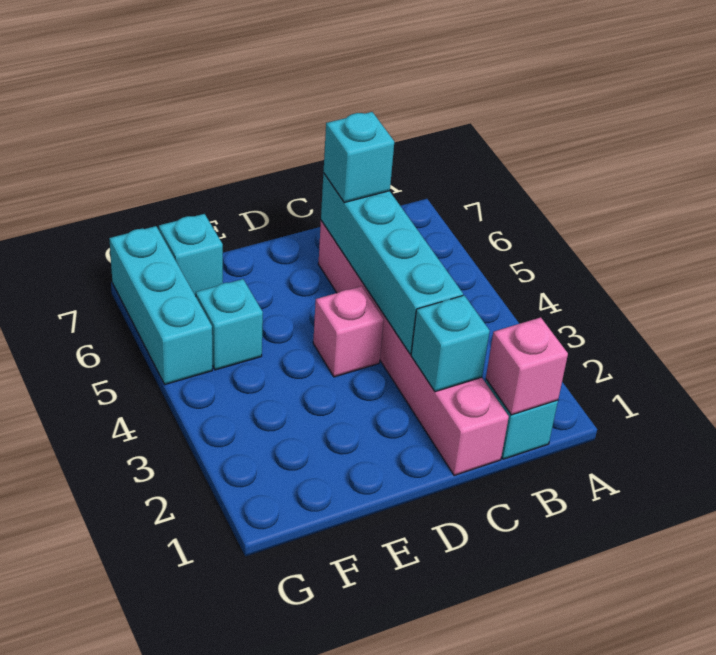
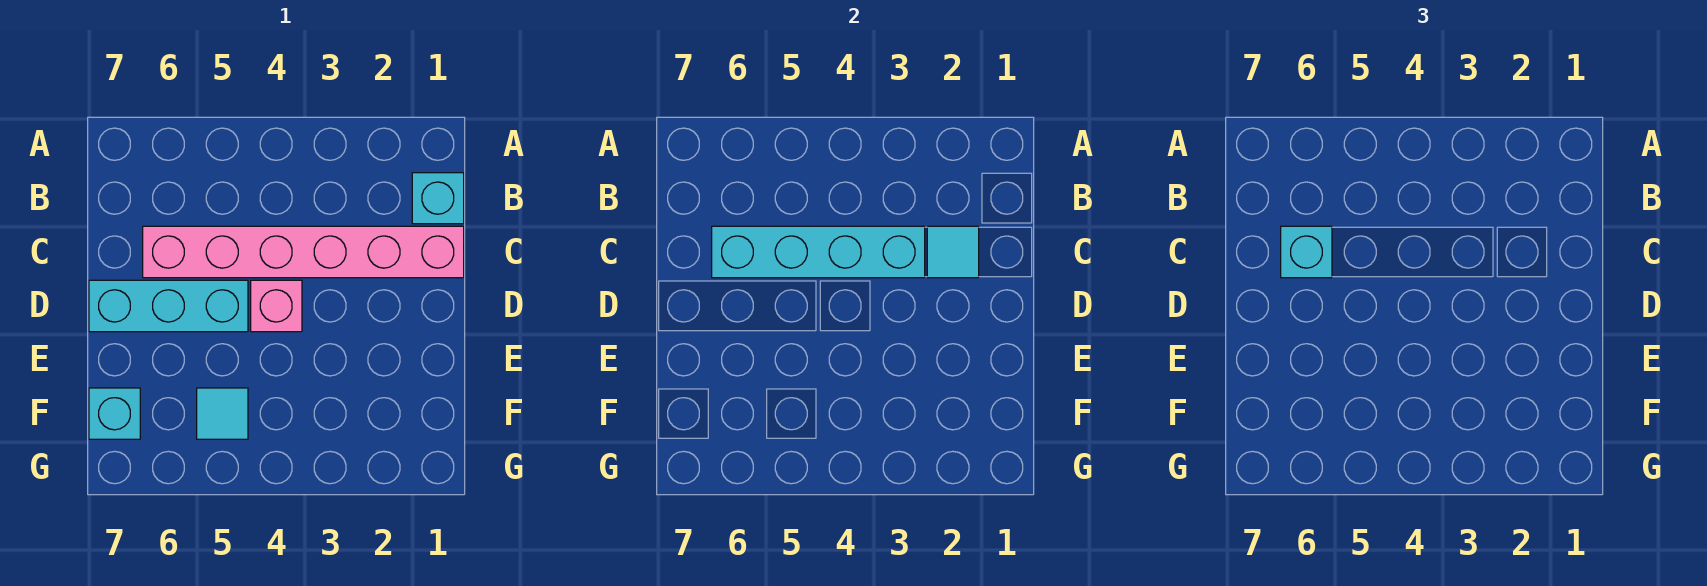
pink brick B1 level 2 -> none
cyan brick C2 level 2 -> cyan tile C2 level 2
cyan brick F5 level 1 -> cyan tile F5 level 1
cyan brick G5:G7 level 1 -> cyan brick D5:D7 level 1

